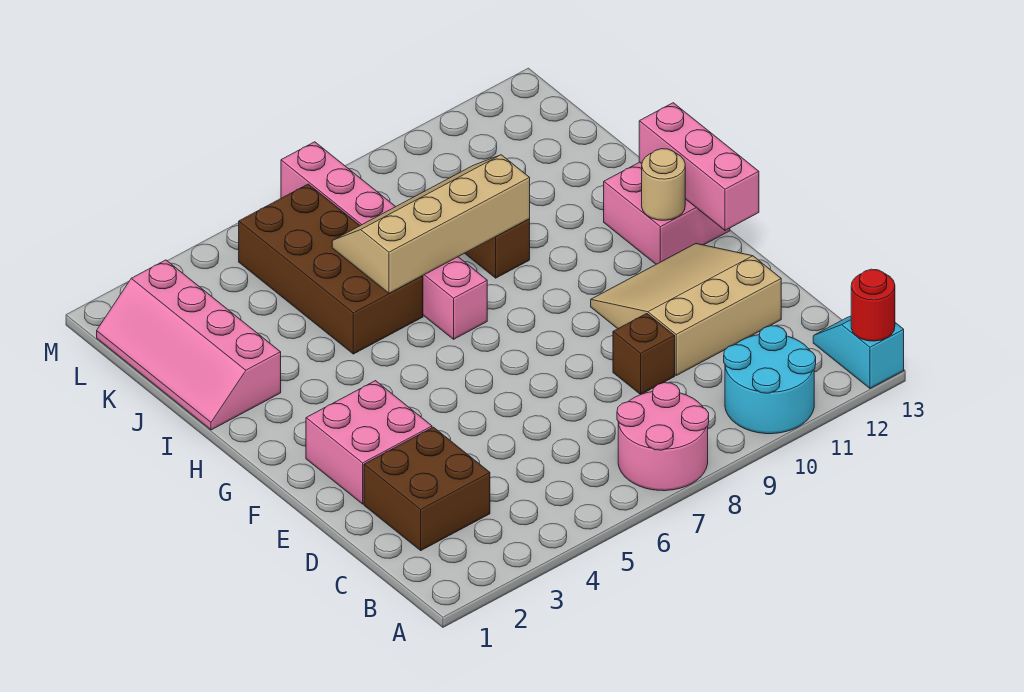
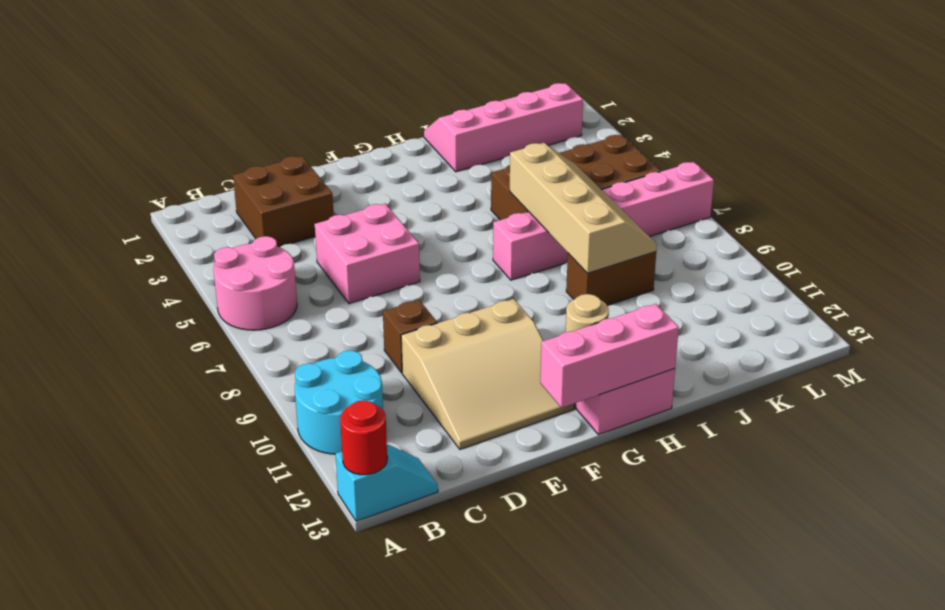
pink round brick A7:B8 level 1 -> pink round brick A5:B6 level 1
tan slope D10:F12 level 1 top D -> tan slope D10:F12 level 1 top 10
pink brick E2:F3 level 1 -> pink brick D5:E6 level 1

